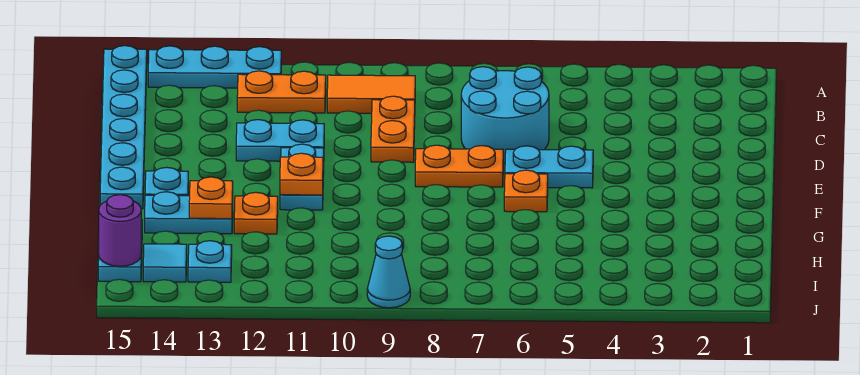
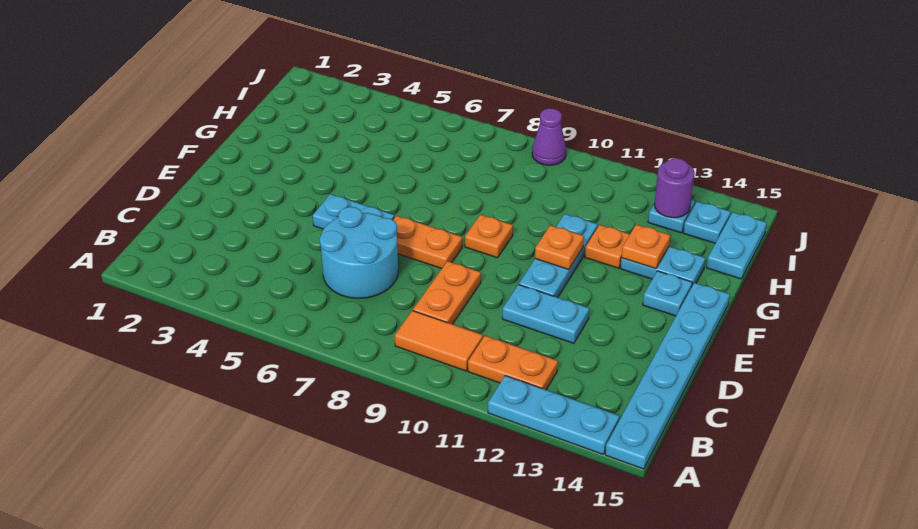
cyan plate E11:F11 level 1 -> cyan plate E11:G11 level 1
orange plate F6 level 1 -> orange plate F9 level 1
cyan tile I14 level 1 -> cyan plate I14 level 1
purple round brick I15 level 2 -> purple round brick I13 level 2
cyan cone J9 level 1 -> purple cone J9 level 1

